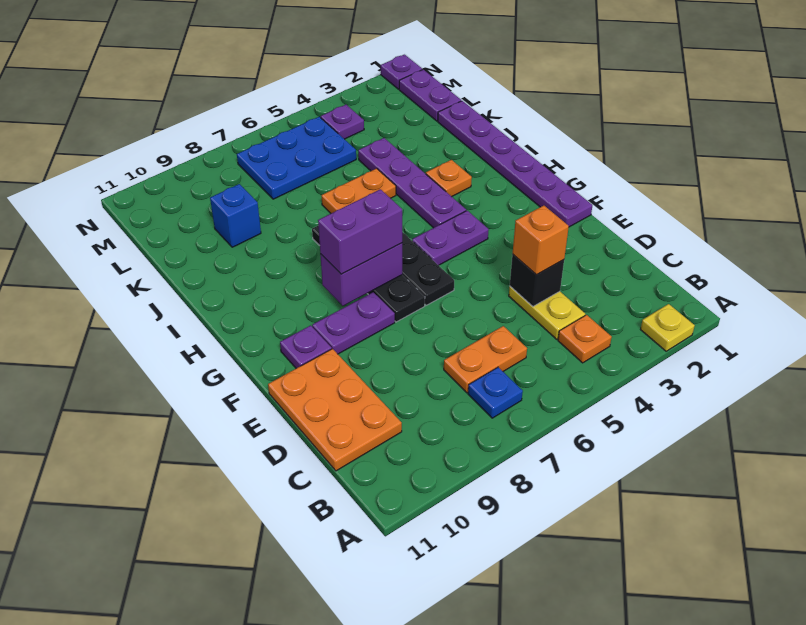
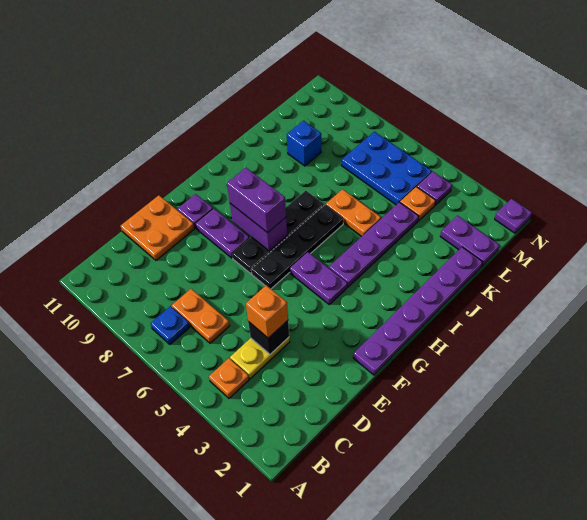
yellow plate A2 level 1 -> none
orange plate C10:E11 level 1 -> orange plate D10:E11 level 1
orange plate I3 level 1 -> orange plate L4 level 1
purple plate L1:M1 level 1 -> purple plate L1:L2 level 1

